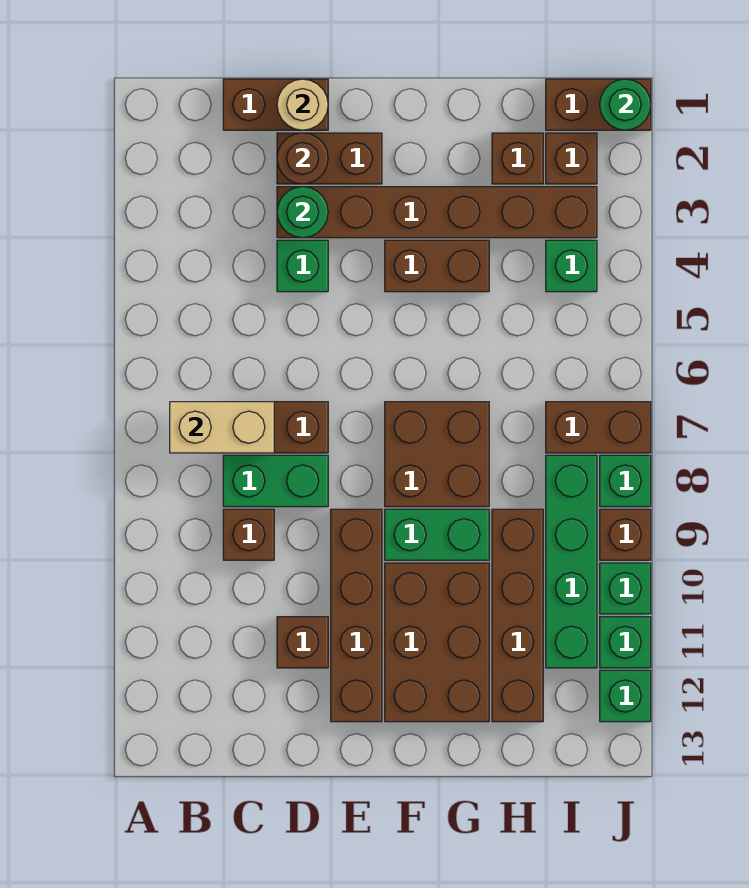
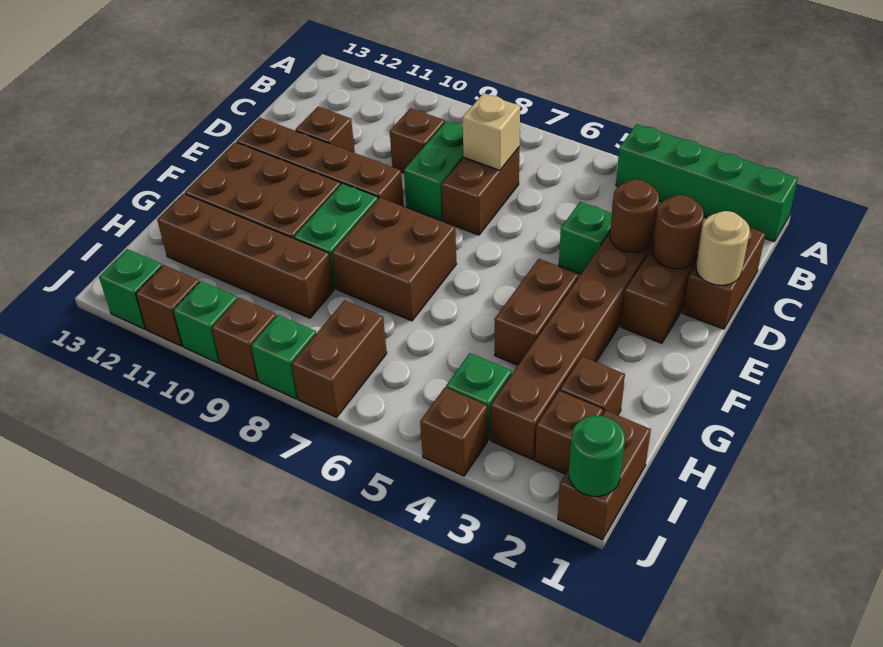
tan brick B7:C7 level 2 -> tan brick C7 level 2
green round brick D3 level 2 -> brown round brick D3 level 2
green brick I8:I11 level 1 -> green brick A1:A4 level 1
none -> brown brick J4 level 1
green brick J11 level 1 -> brown brick J11 level 1

